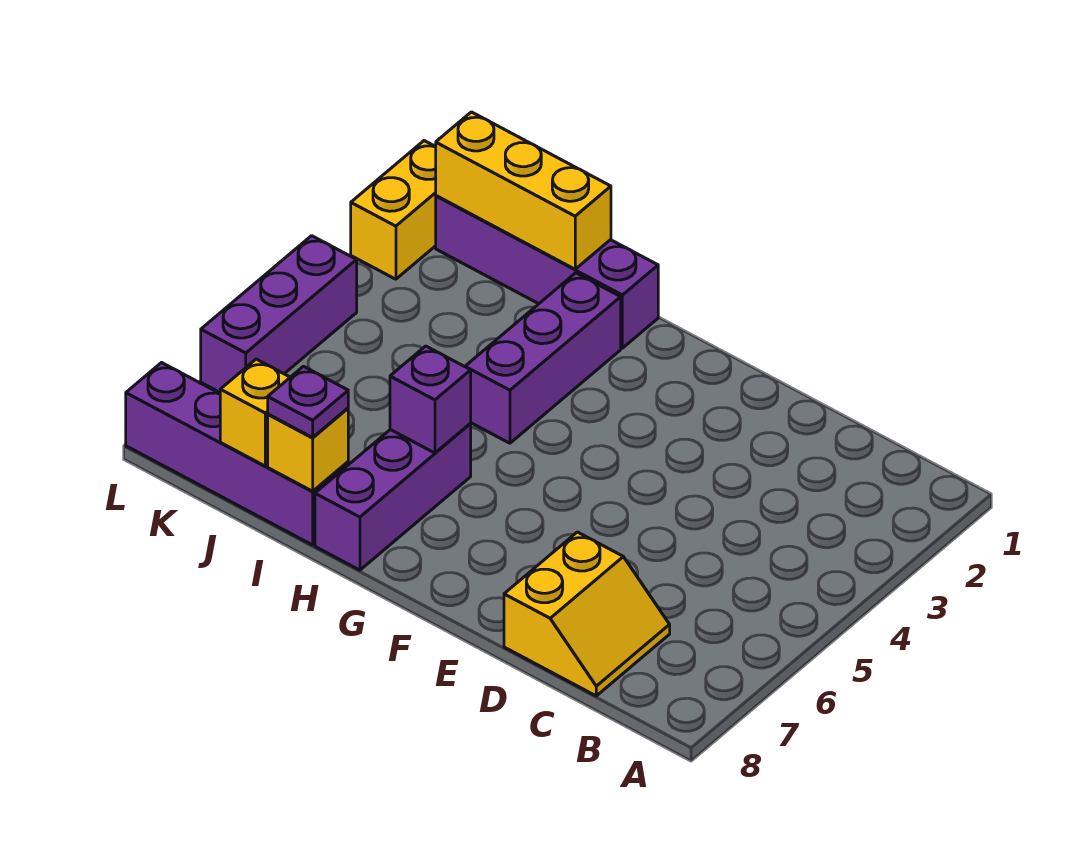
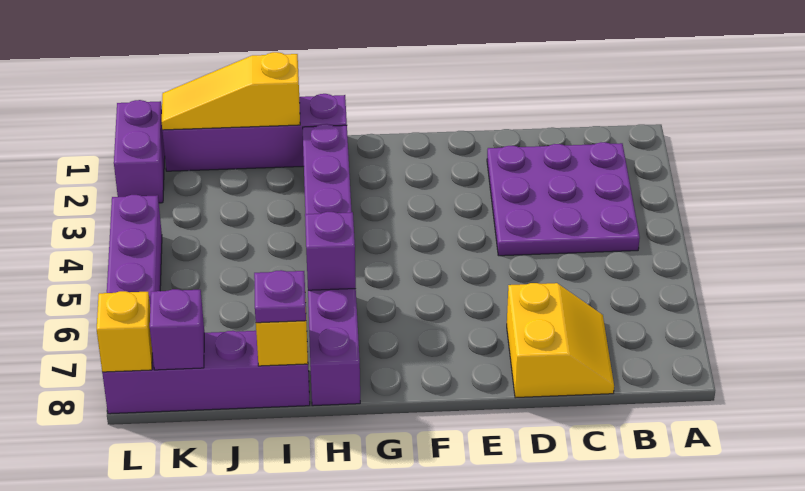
none -> purple plate B2:D4 level 1
yellow brick I1:K1 level 2 -> yellow slope I1:K1 level 2 top I
yellow brick J8 level 2 -> yellow brick L8 level 2
none -> purple brick K8 level 2
yellow brick L1:L2 level 1 -> purple brick L1:L2 level 1

